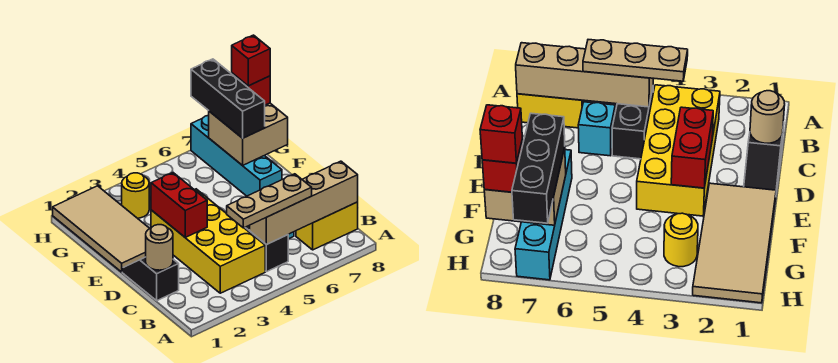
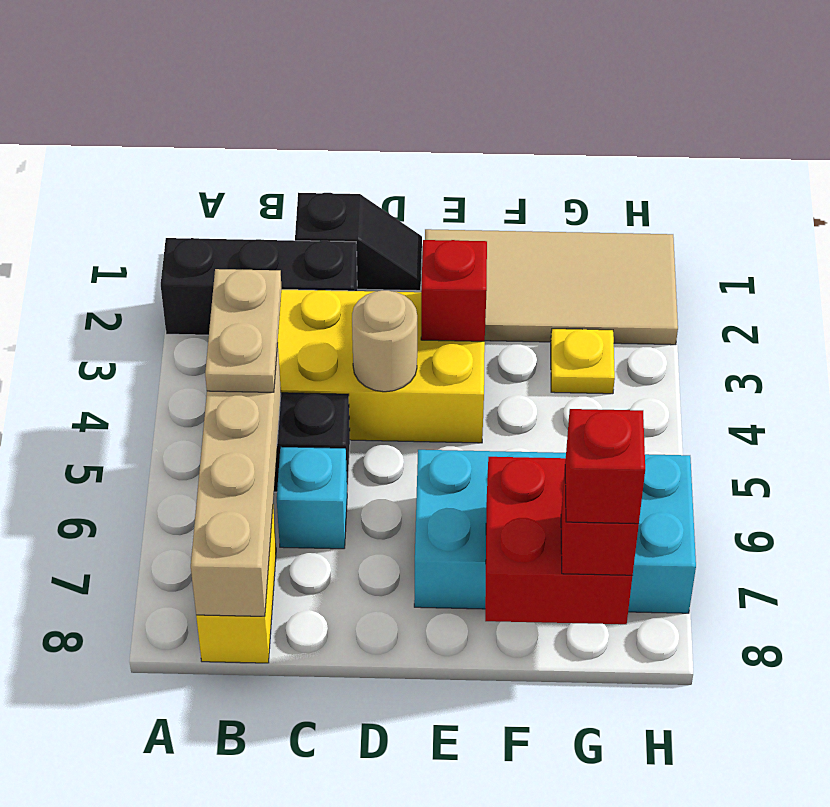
tan plate B4:B6 level 3 -> tan plate B4:B5 level 3
tan round brick C1 level 2 -> tan round brick D4 level 2
red brick D3:E3 level 2 -> red brick E3 level 2
cyan brick E7:H7 level 1 -> cyan brick E6:H7 level 1
tan brick F7:G8 level 2 -> red brick F7:G8 level 2
black brick F7:H7 level 3 -> black brick A2:C2 level 1
yellow round brick G3 level 1 -> yellow plate G3 level 1

